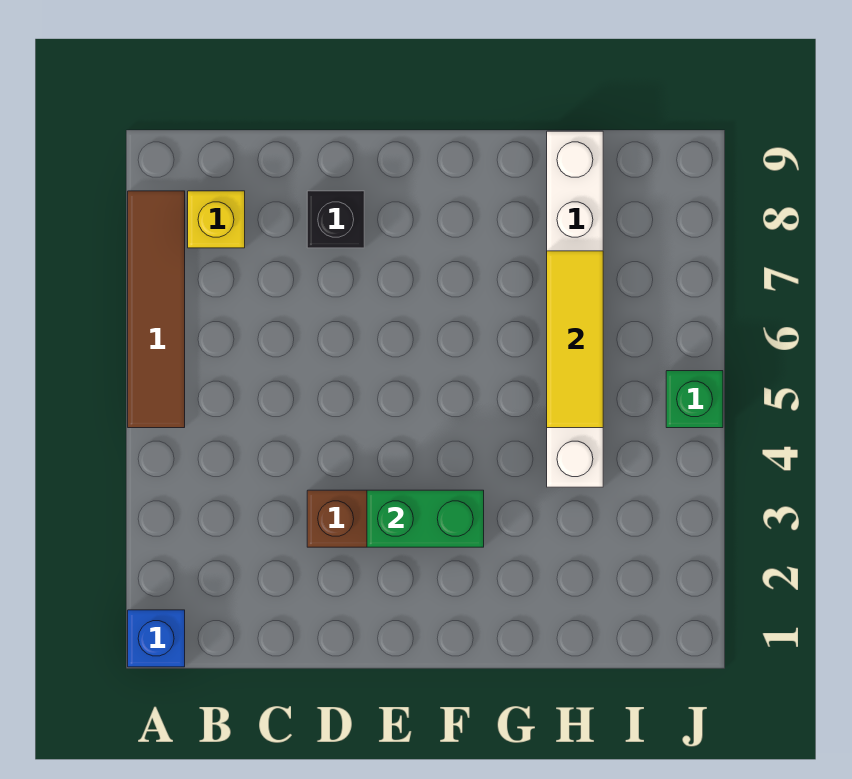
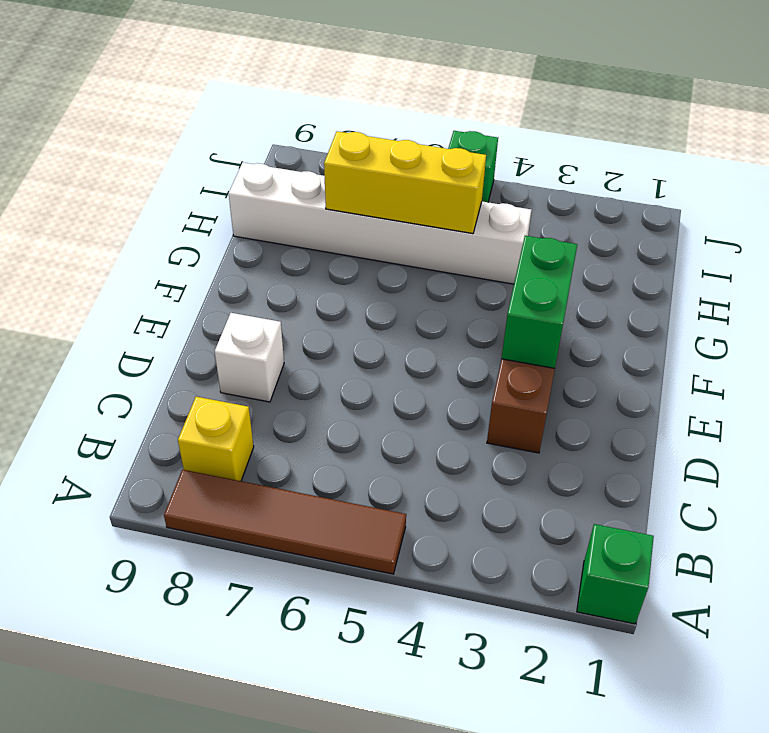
blue brick A1 level 1 -> green brick A1 level 1
black brick D8 level 1 -> white brick D8 level 1
yellow tile H5:H7 level 2 -> yellow brick H5:H7 level 2

